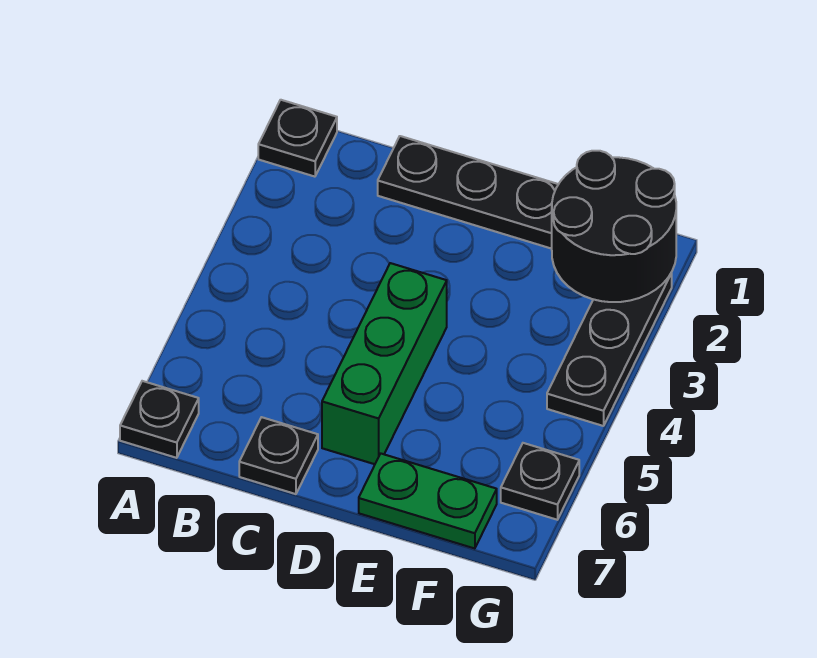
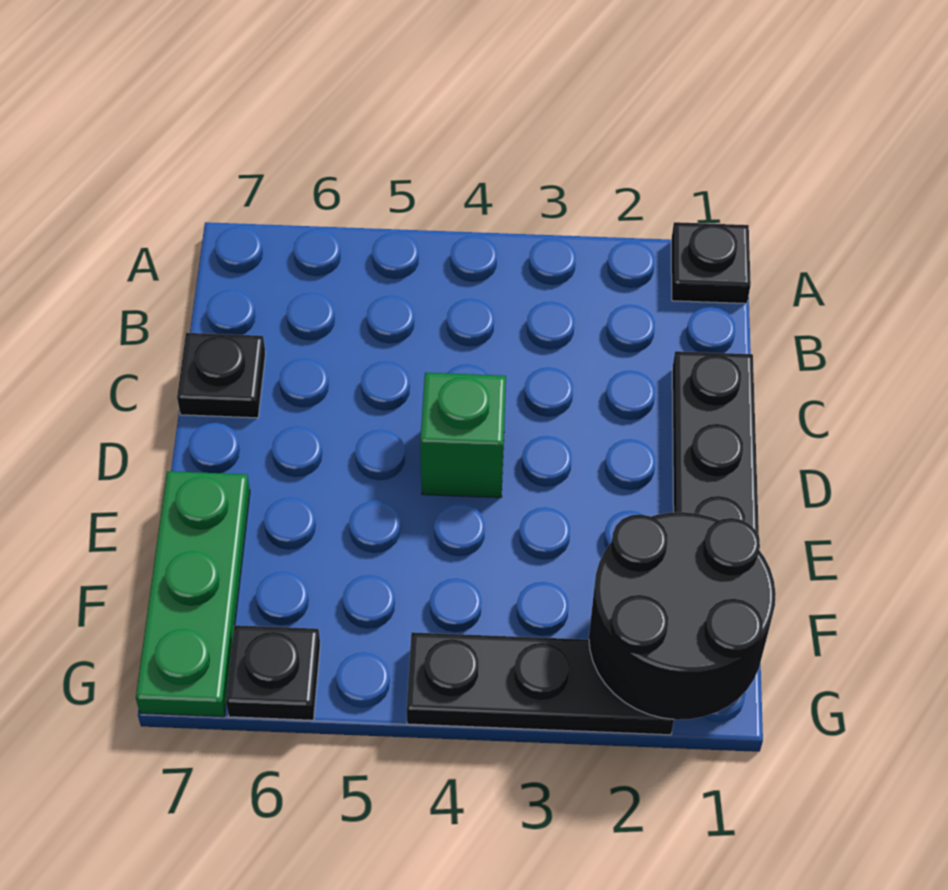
black plate A7 level 1 -> none
green brick D4:D6 level 1 -> green brick D4 level 1
green plate E7:F7 level 1 -> green plate E7:G7 level 1

